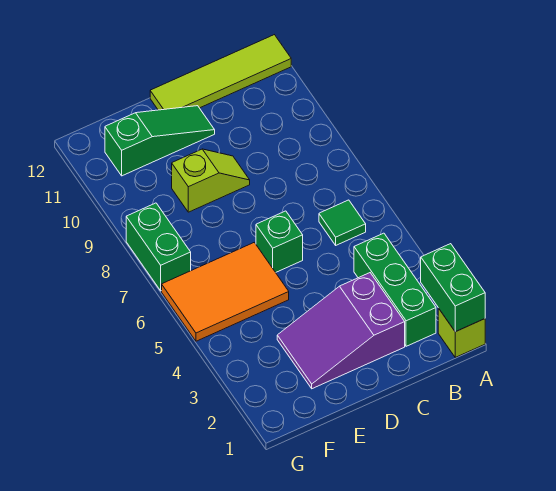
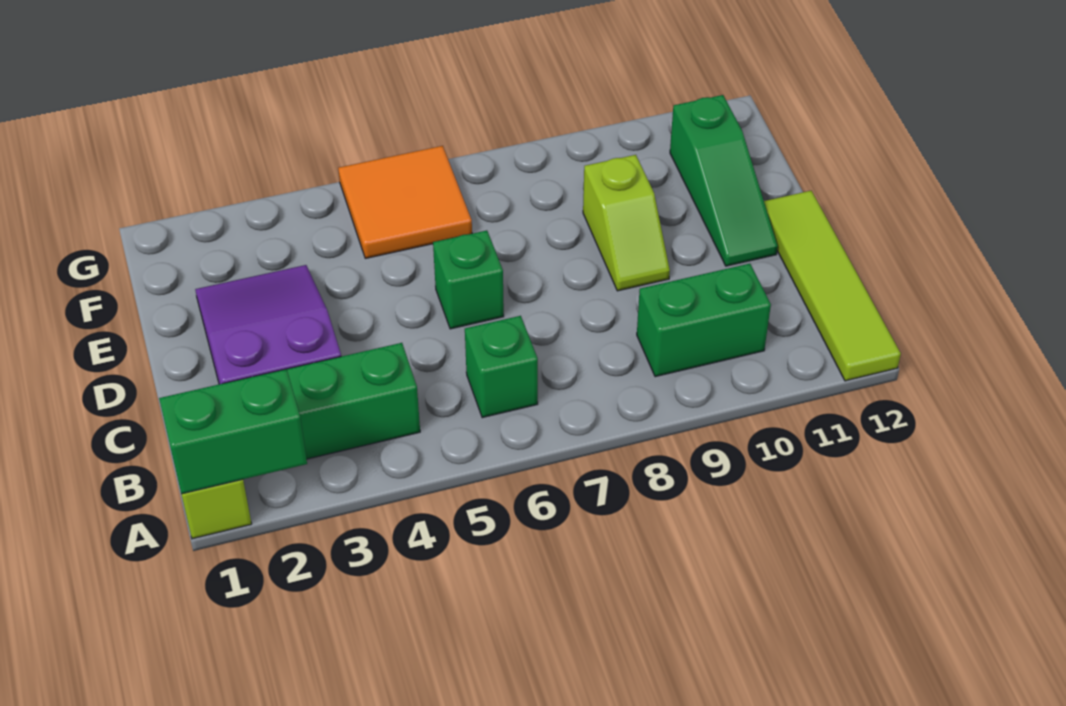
green tile B6 level 1 -> green brick B6 level 1
orange tile E5:G6 level 1 -> orange tile F5:G6 level 1
green brick G7:G8 level 1 -> green brick B9:B10 level 1

